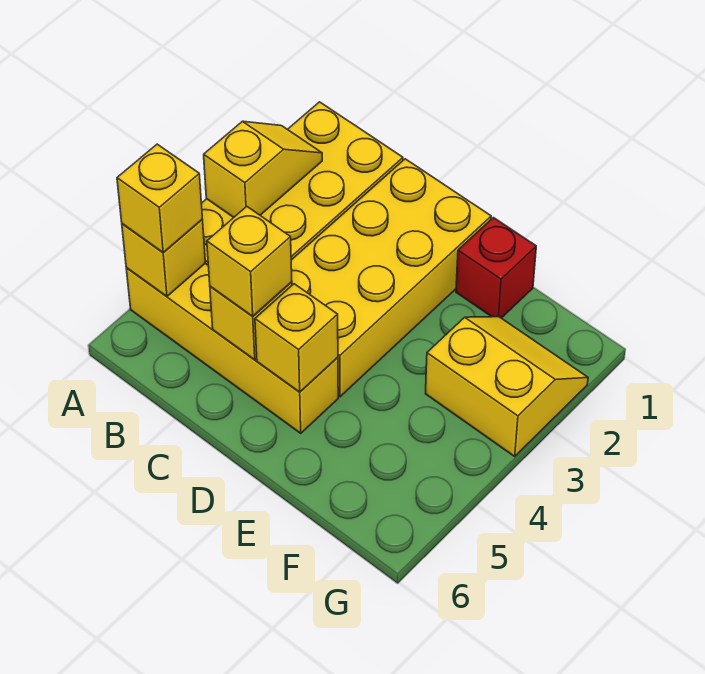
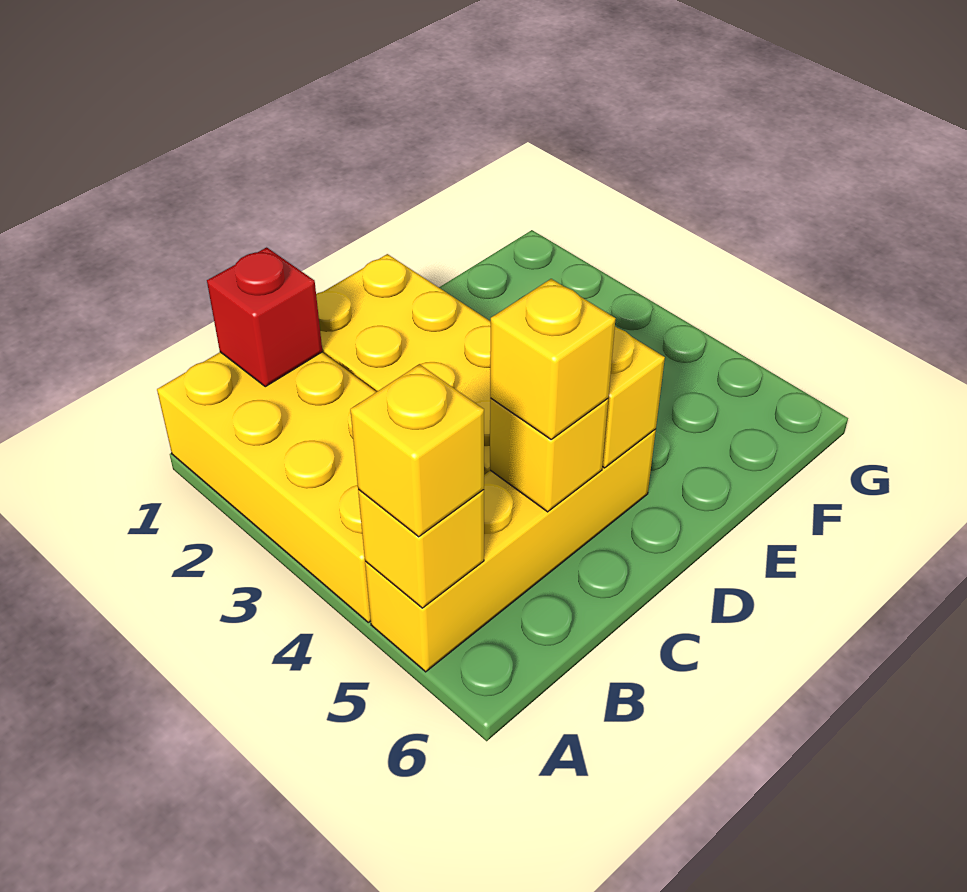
yellow slope A2:A3 level 2 top 3 -> none
red brick E1 level 1 -> red brick B1 level 2
yellow slope F2:G3 level 1 top 3 -> none

